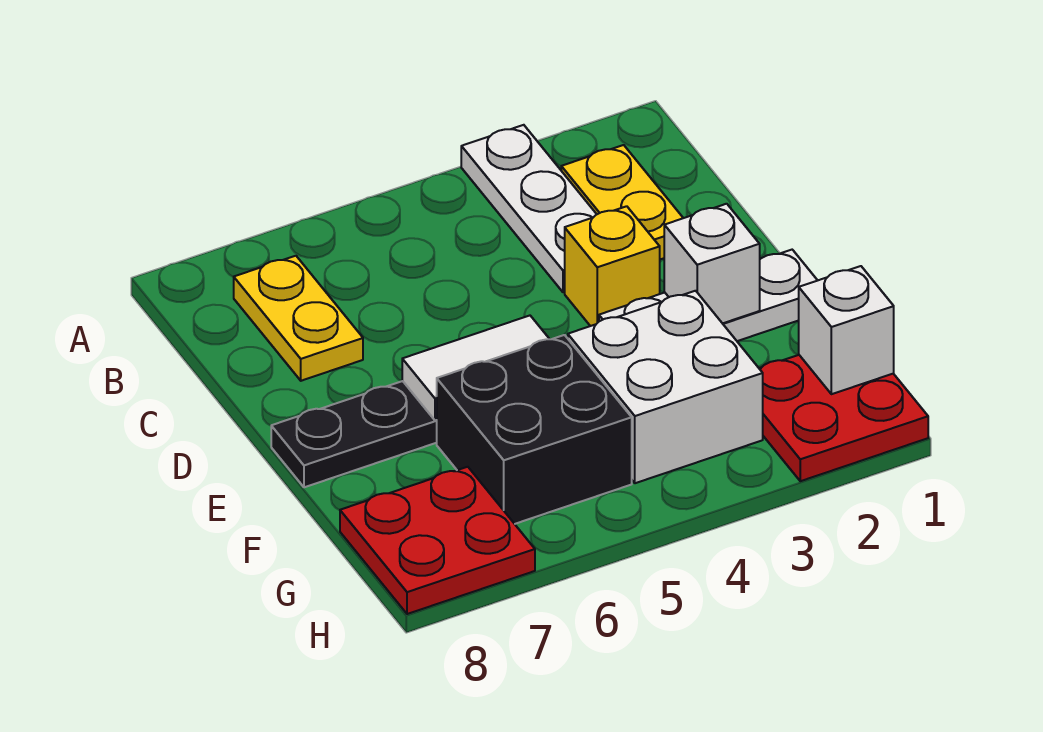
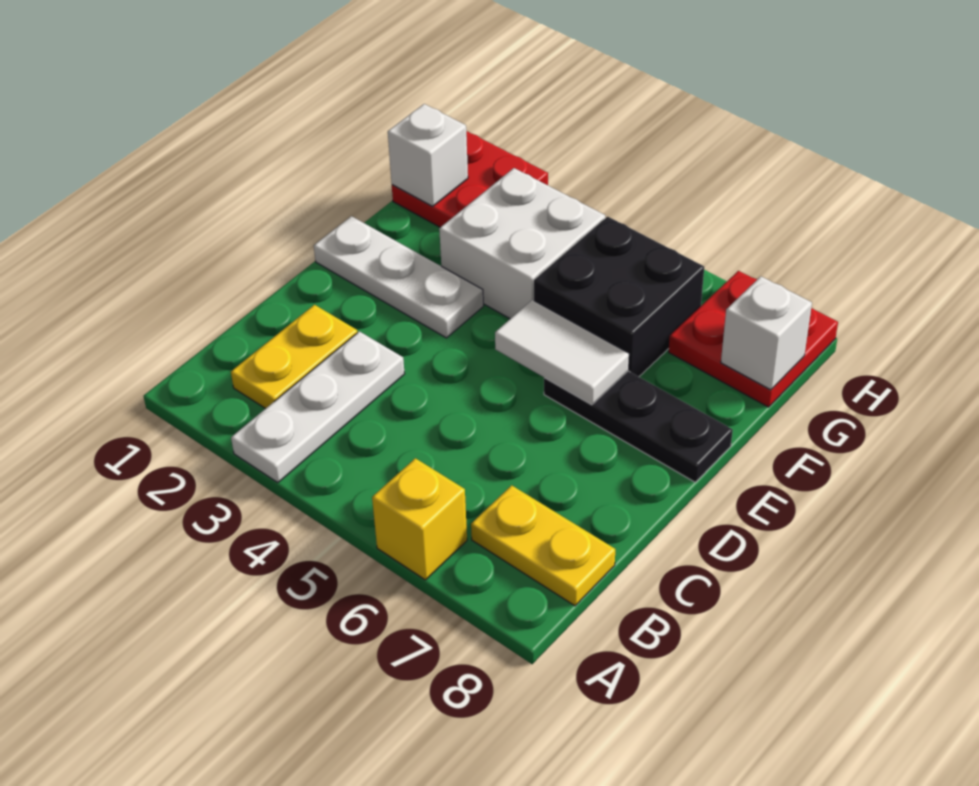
yellow plate B7:C7 level 1 -> yellow plate B7:B8 level 1
yellow brick D3 level 1 -> yellow brick A6 level 1
white brick E2 level 2 -> white brick G8 level 2

